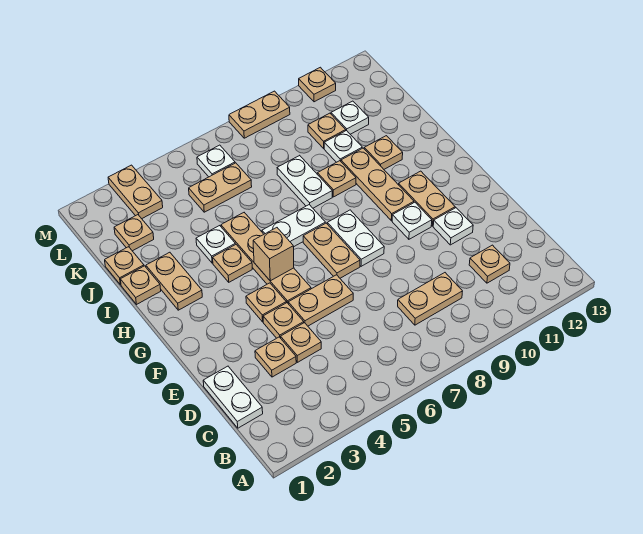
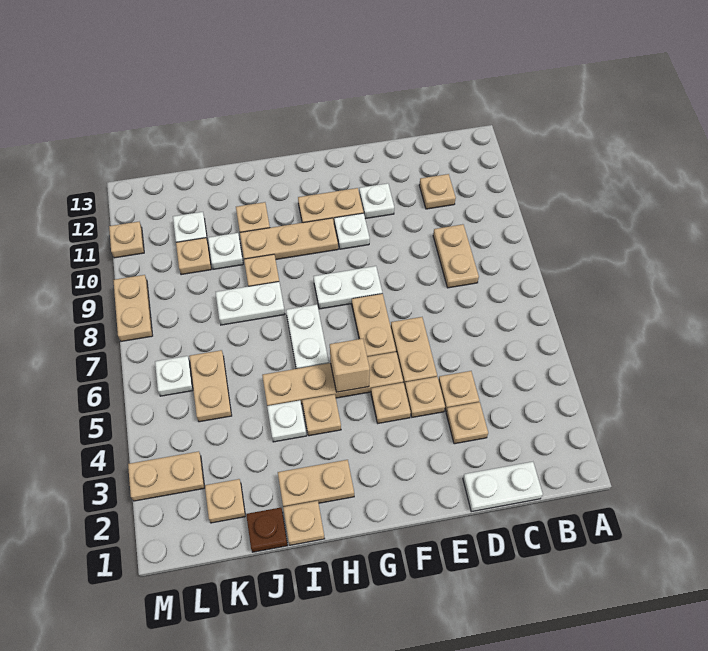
tan plate F7:G7 level 1 -> tan plate F6:F7 level 1
tan plate J1 level 1 -> brown plate J1 level 1

